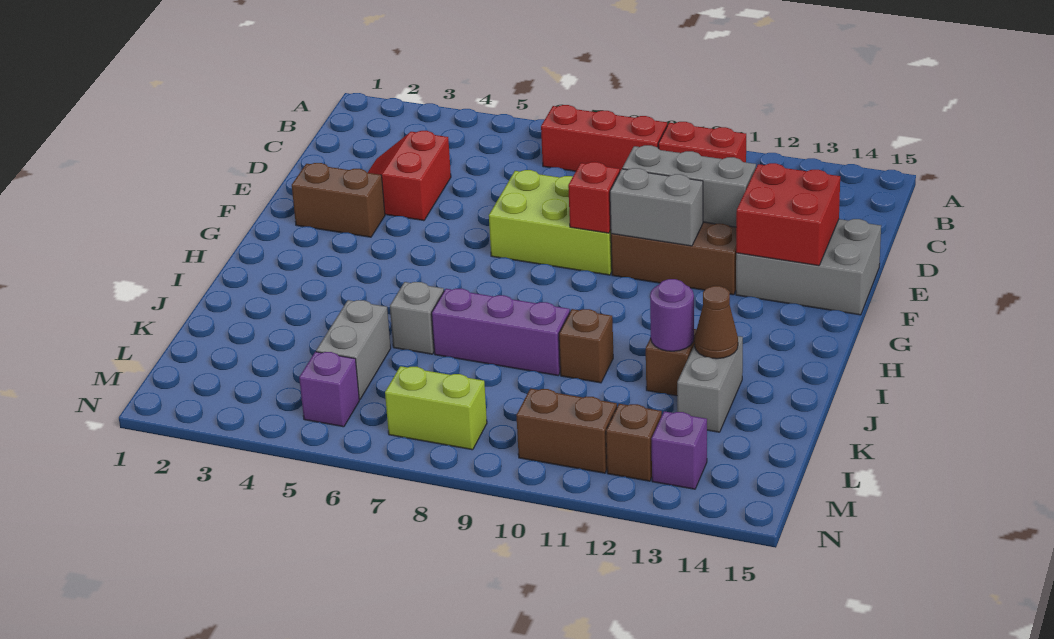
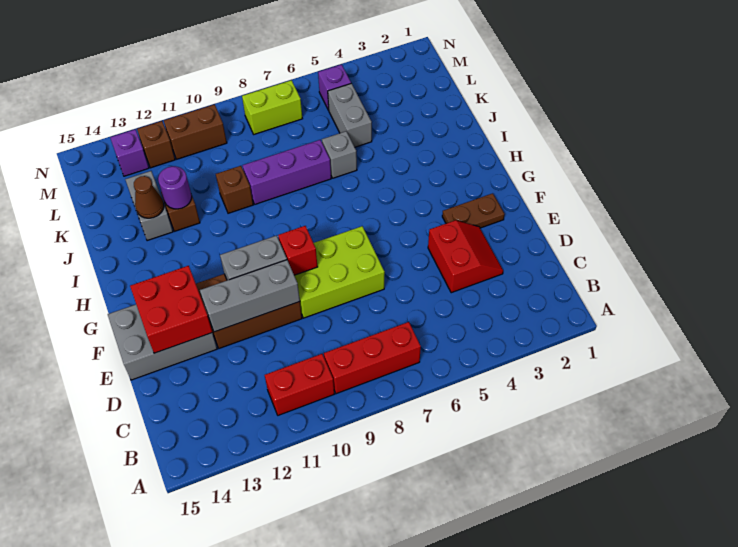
brown brick F2:F3 level 1 -> brown plate F2:F3 level 1

